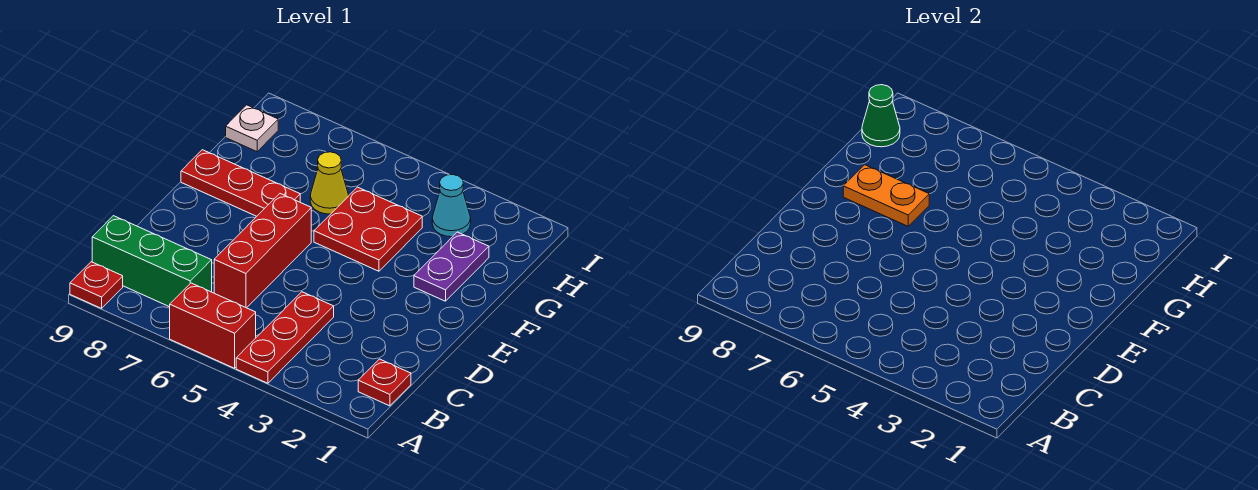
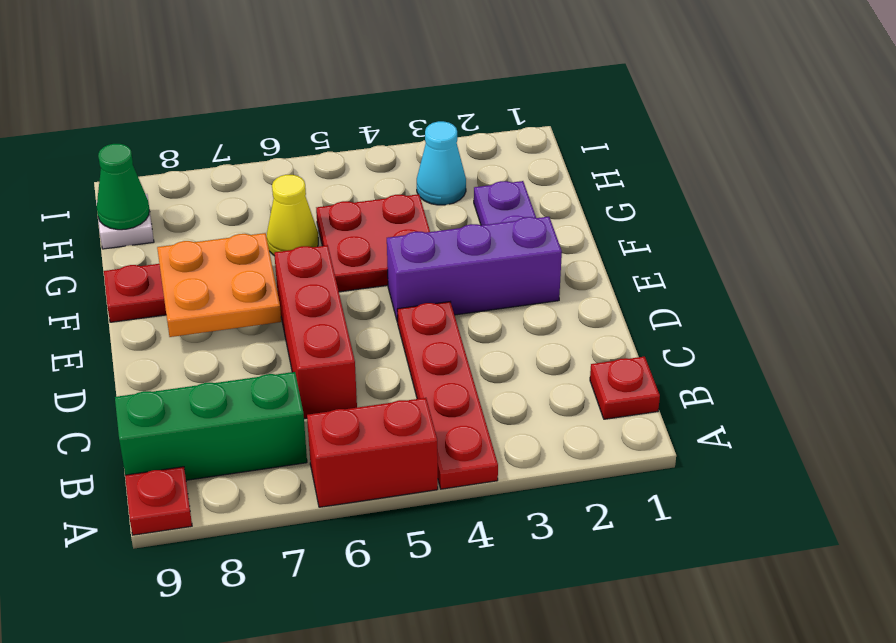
red plate A4:C4 level 1 -> red plate A4:D4 level 1
none -> purple brick E2:E4 level 1
orange plate F7:F8 level 2 -> orange plate E7:F8 level 2

